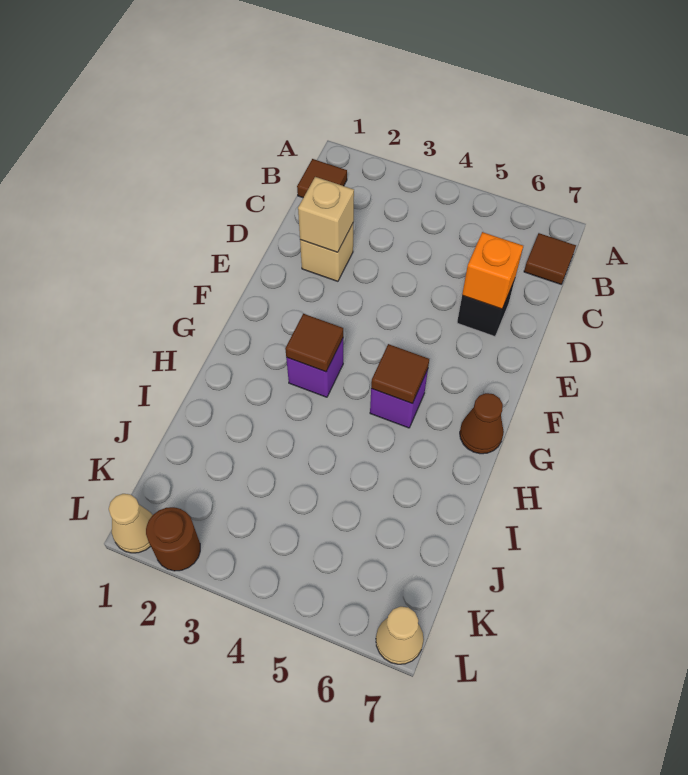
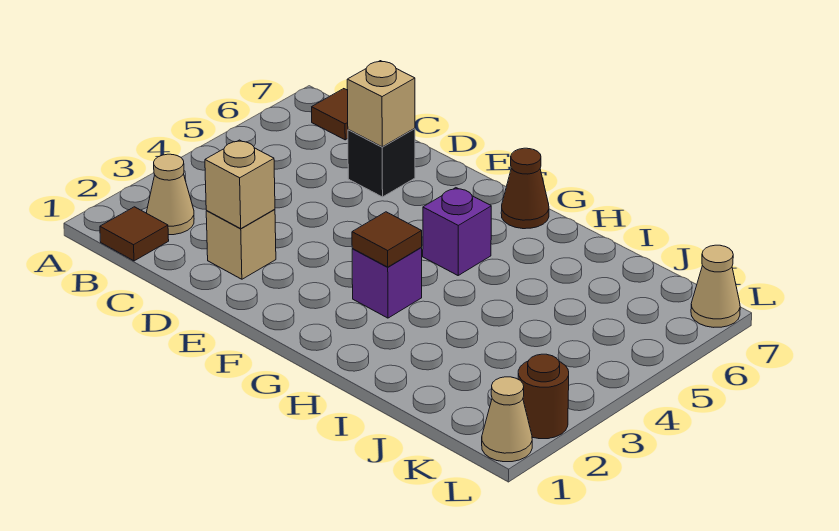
none -> tan cone B2 level 1
orange brick D6 level 2 -> tan brick D6 level 2
brown tile G5 level 2 -> none

